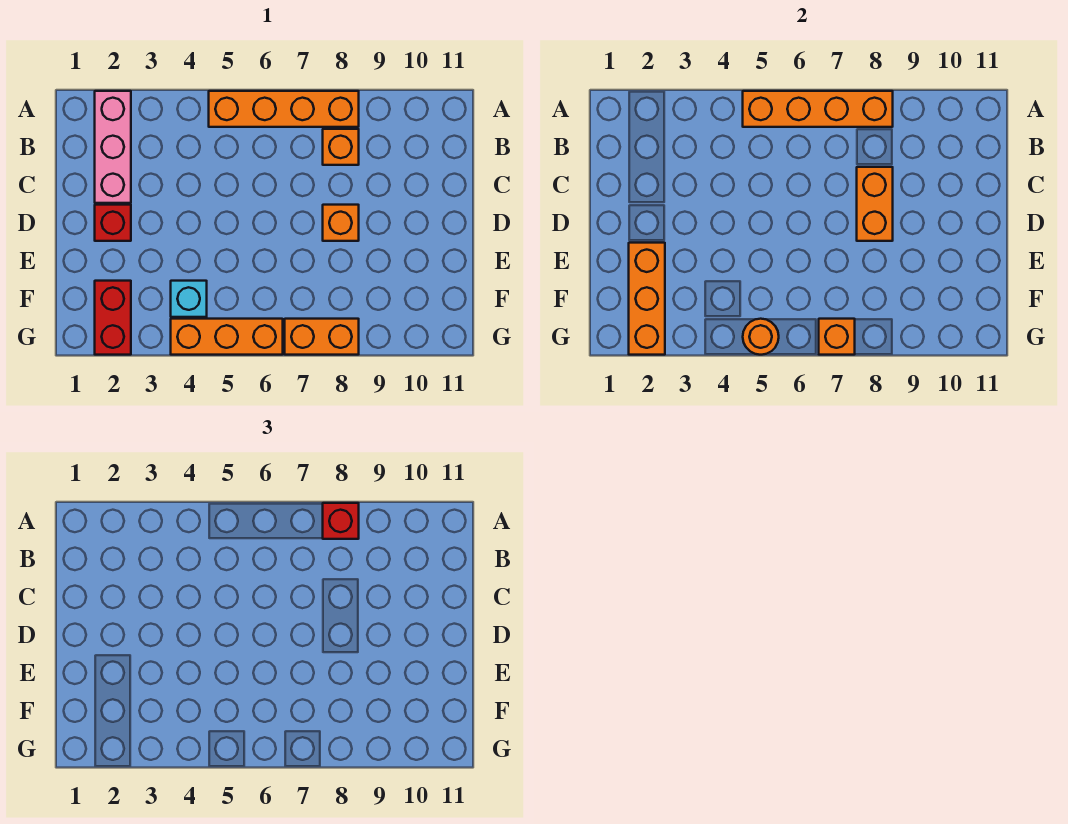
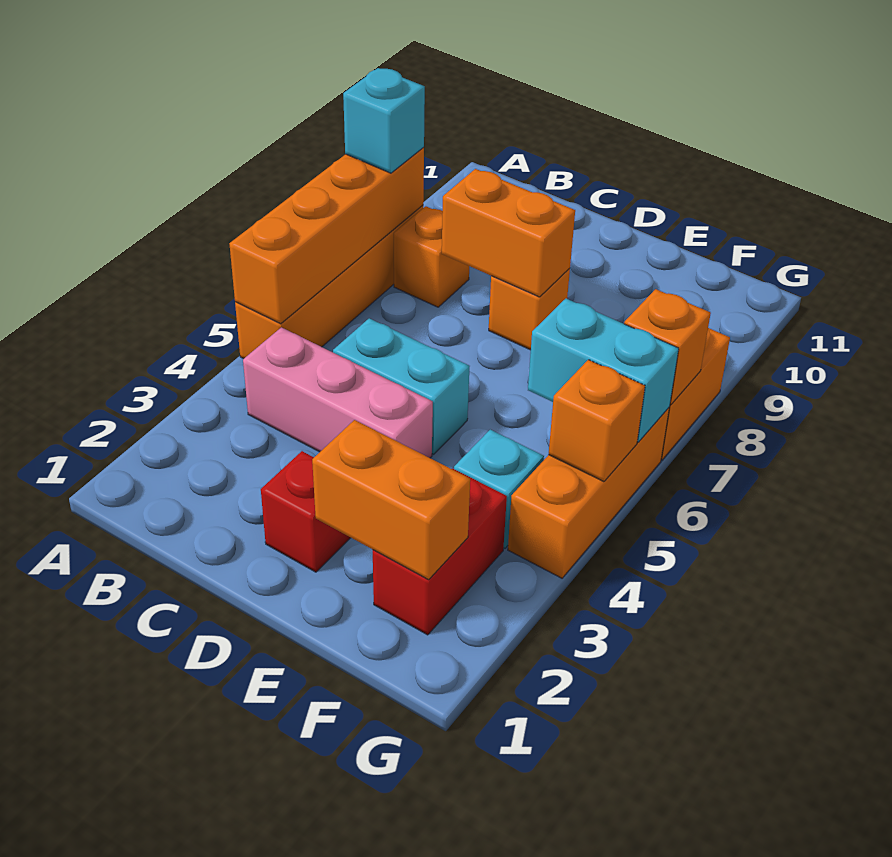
pink brick A2:C2 level 1 -> pink brick B4:D4 level 1
red brick A8 level 3 -> cyan brick A8 level 3
none -> cyan brick C5:D5 level 1
orange brick E2:G2 level 2 -> orange brick E2:F2 level 2
red brick F2:G2 level 1 -> red brick F2:F3 level 1
none -> cyan brick F6:G6 level 2
orange round brick G5 level 2 -> orange brick G5 level 2

